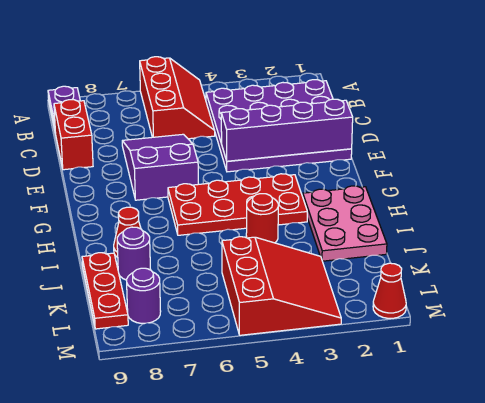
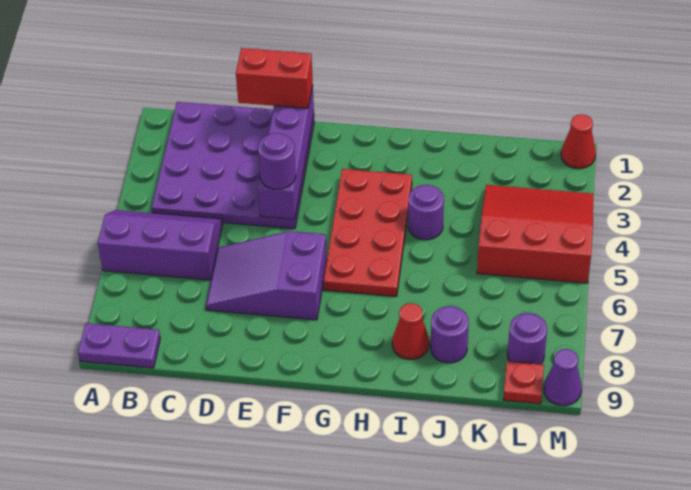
red slope A5:C6 level 1 top 6 -> purple slope A5:C6 level 1 top 6
red brick C9:D9 level 1 -> red brick D1:E1 level 3
none -> purple round brick E4 level 3
pink plate H1:J2 level 1 -> none
red round brick I4 level 1 -> purple round brick I4 level 1
red plate J9:L9 level 1 -> red plate L9 level 1
none -> purple cone M9 level 1

